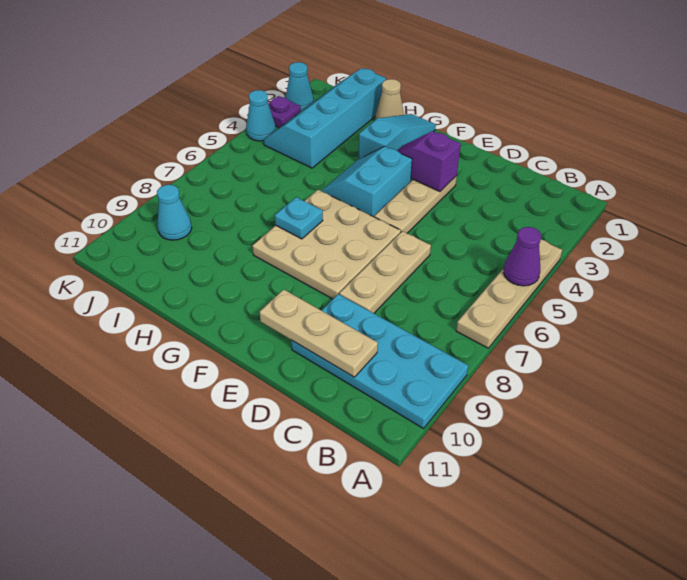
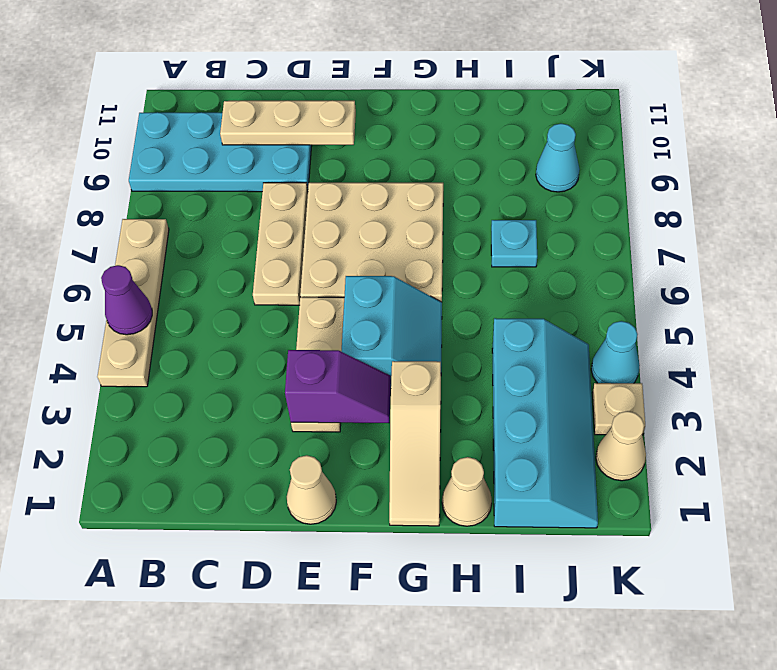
none -> tan cone E1 level 1
cyan slope G1:G3 level 1 top 3 -> tan slope G1:G3 level 1 top 3
cyan plate G7 level 2 -> cyan plate I7 level 1
cyan cone K2 level 1 -> tan cone K2 level 1
purple plate K3 level 1 -> tan plate K3 level 1

